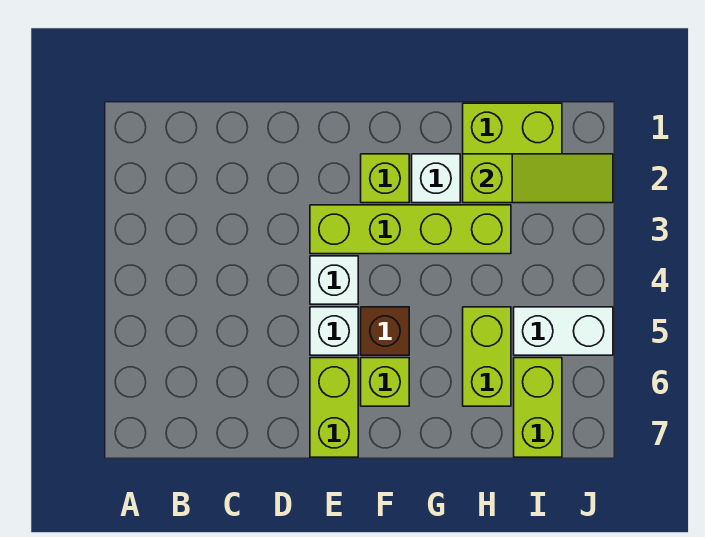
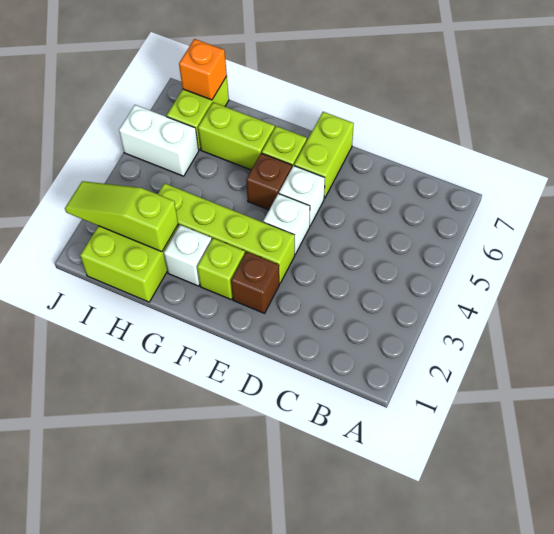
none -> brown brick E2 level 1
lime brick H5:H6 level 1 -> lime brick G6:H6 level 1
none -> orange brick I7 level 2

